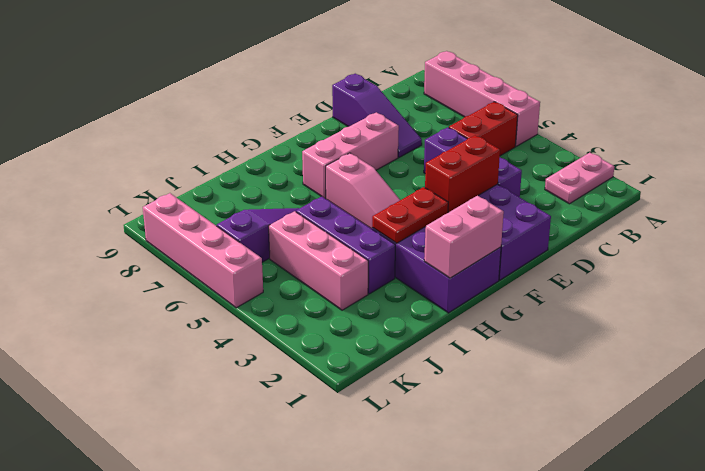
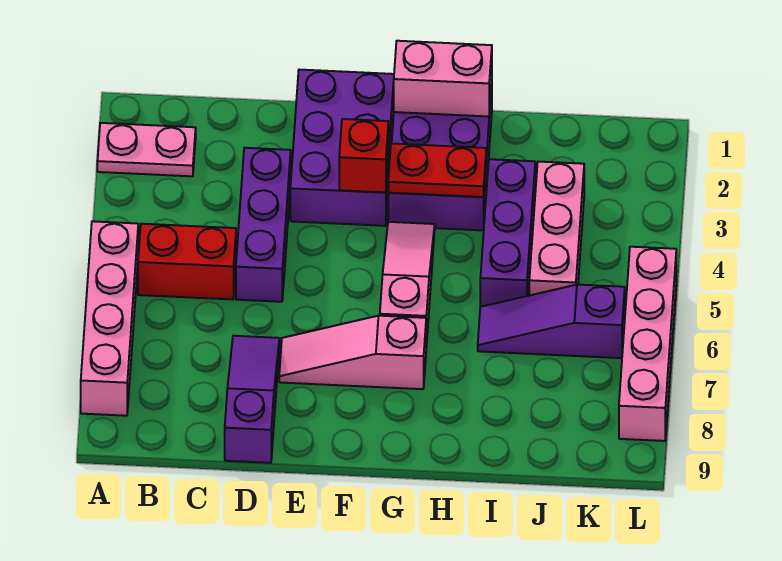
red brick E3:F3 level 2 -> red brick F3 level 2
pink brick E7:G7 level 1 -> pink slope E7:G7 level 1 top G

